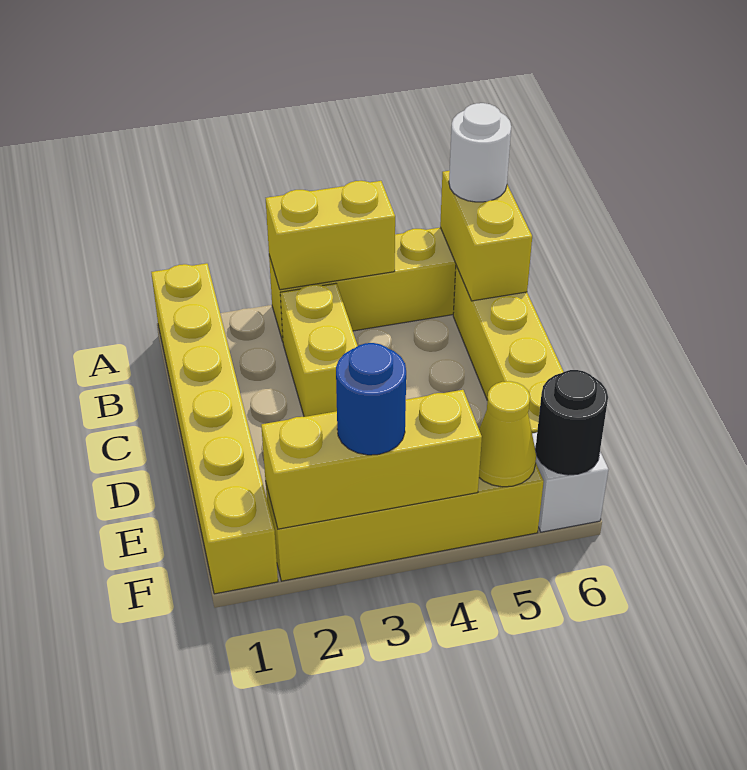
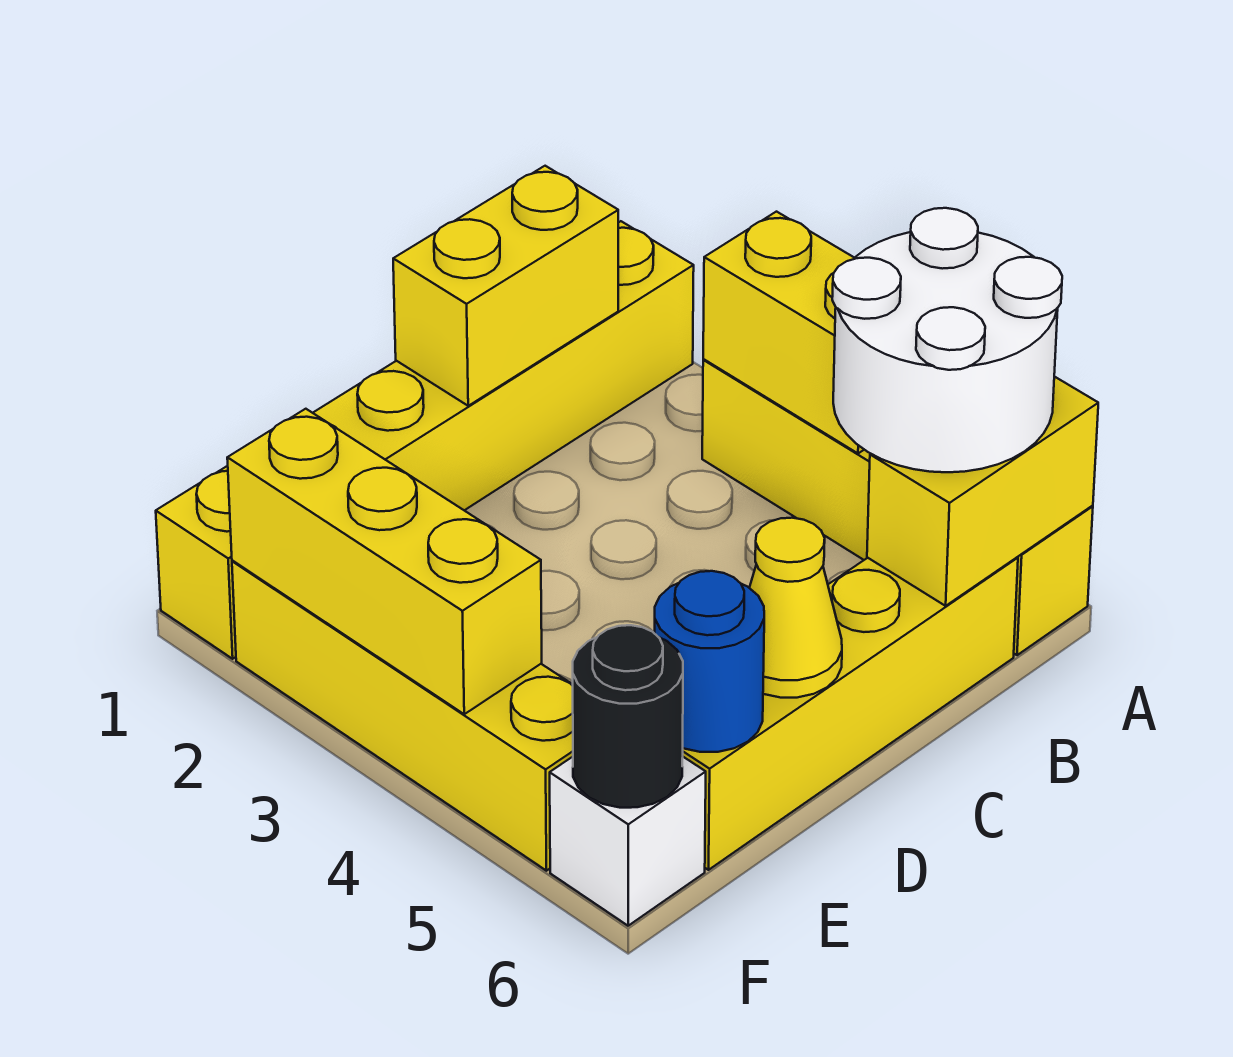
white round brick A6 level 3 -> white round brick A5:B6 level 3
yellow brick B3:C3 level 1 -> yellow brick B1:C1 level 2
blue round brick F3 level 3 -> blue round brick E6 level 2
yellow cone F5 level 2 -> yellow cone D6 level 2

